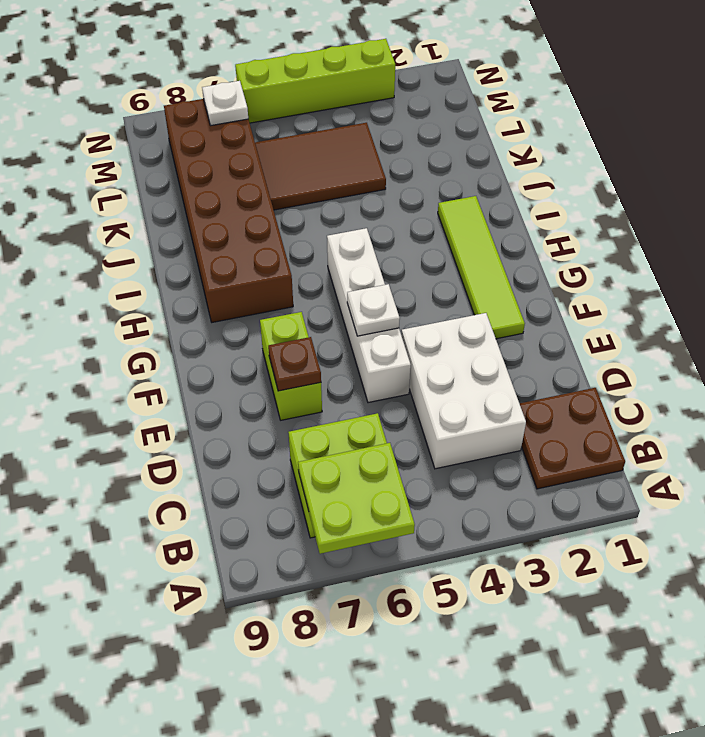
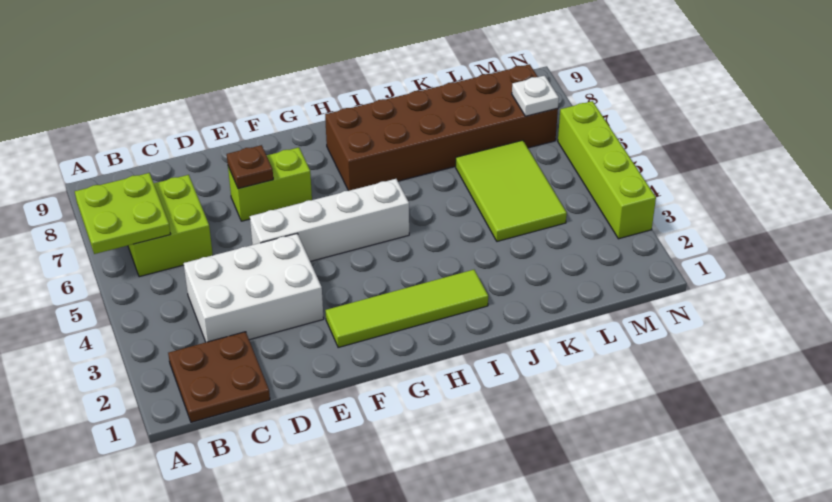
white plate F5 level 2 -> none
brown tile K4:L6 level 1 -> lime tile K4:L6 level 1

